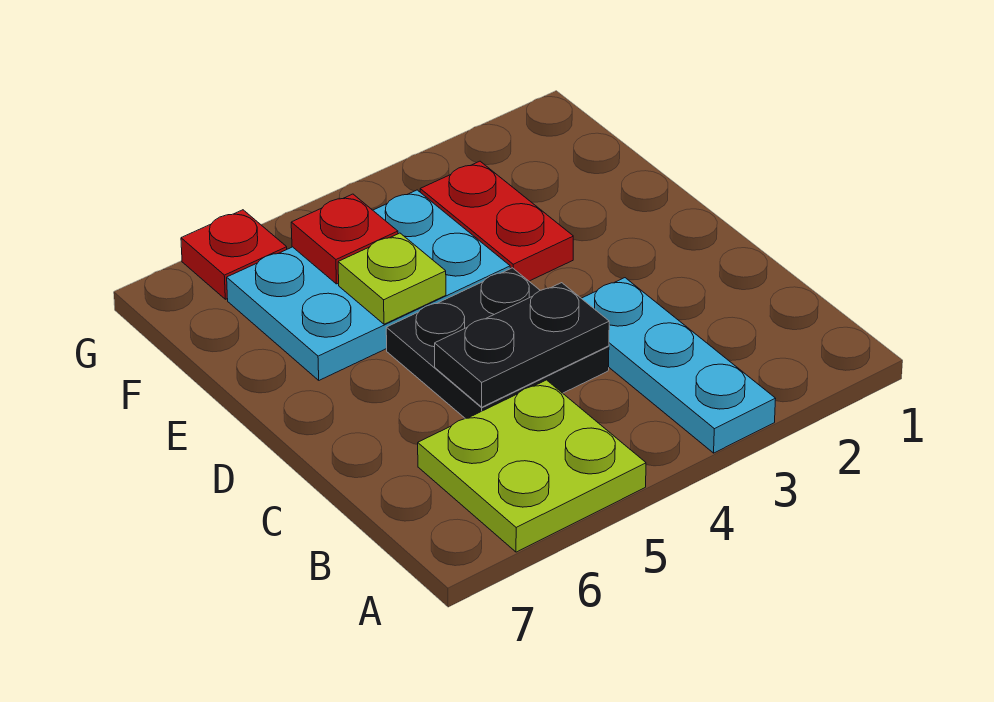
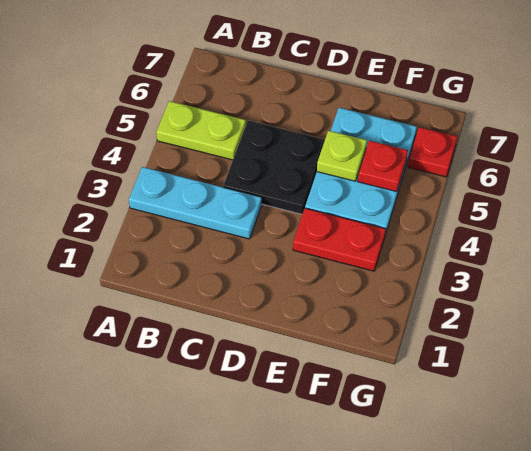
lime plate A5:B6 level 1 -> lime plate A5:B5 level 1
black plate C4:C5 level 2 -> none

